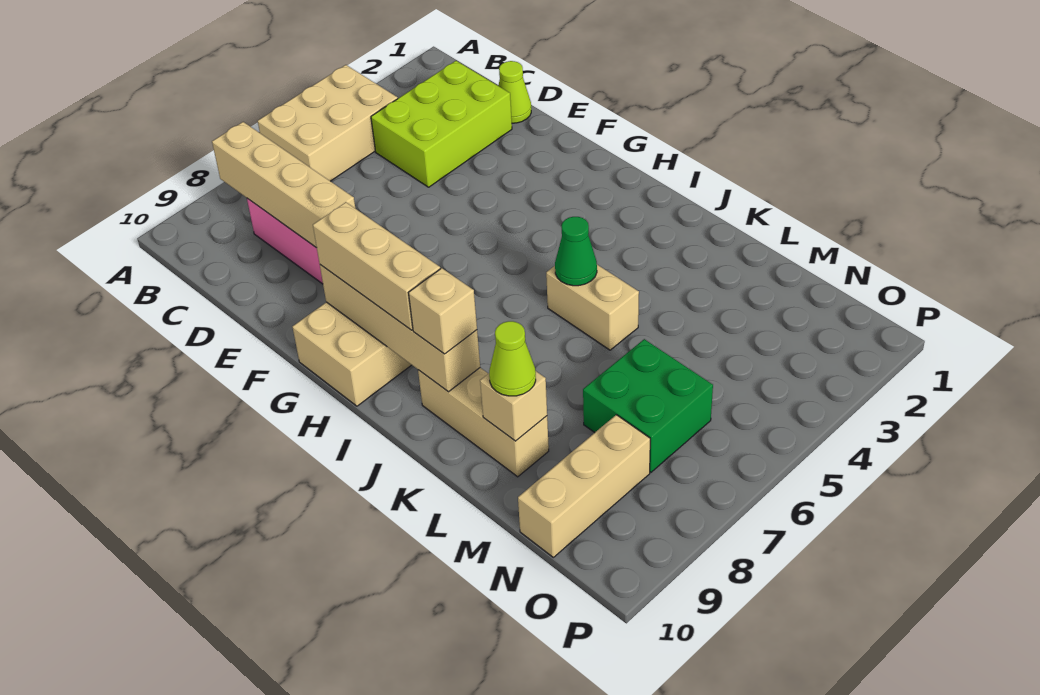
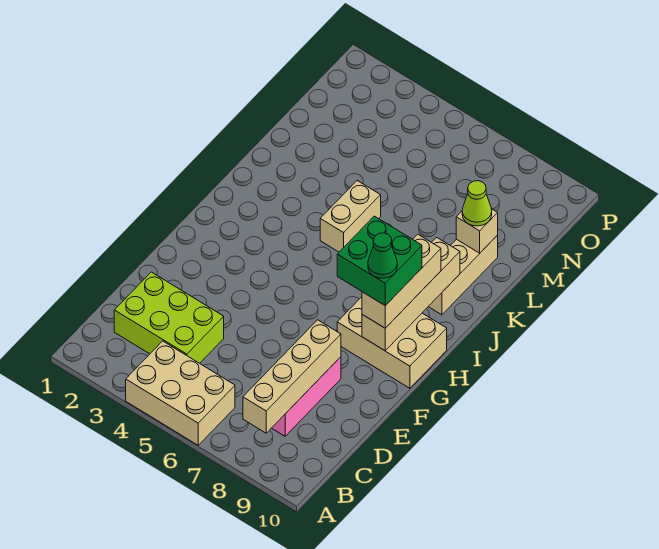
lime cone D1 level 1 -> none
green cone J5 level 2 -> green cone G9 level 5
tan brick J9 level 3 -> none
green brick M6:N7 level 1 -> green brick G8:H9 level 4
tan brick N8:N10 level 1 -> none

